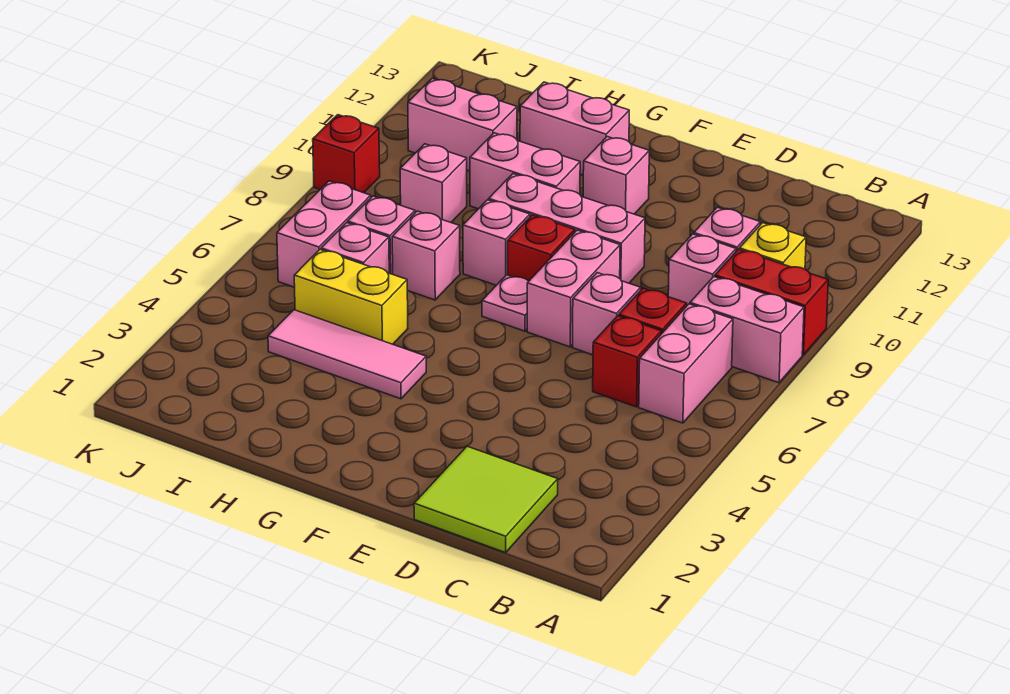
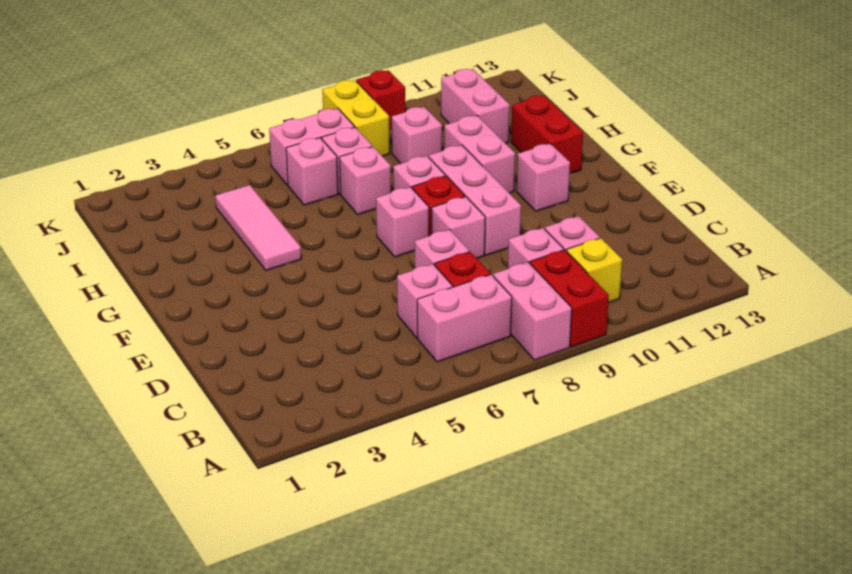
lime tile C1:D2 level 1 -> none
red brick C6 level 1 -> pink brick C6 level 1
pink brick E7:E8 level 1 -> pink brick E8 level 1
pink plate F7 level 1 -> pink brick F7 level 1
pink brick G12:H12 level 1 -> red brick G12:H12 level 1
yellow brick H5:I5 level 1 -> yellow brick J8:K8 level 1

